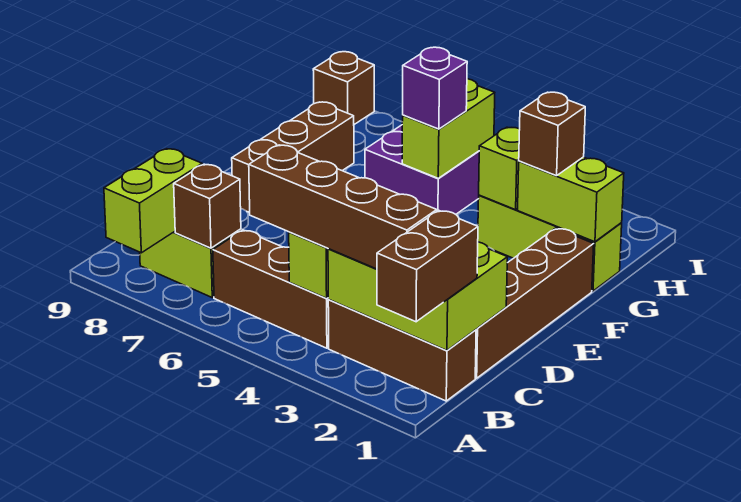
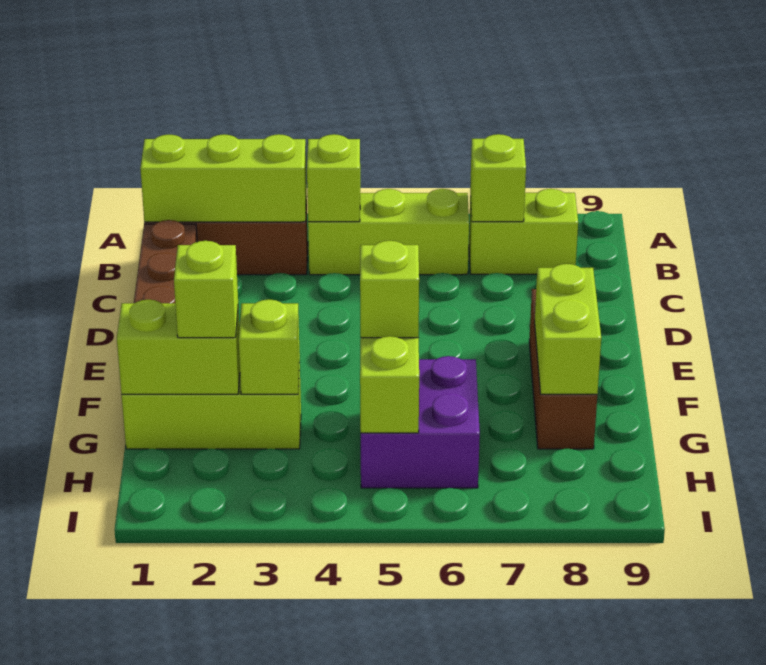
brown brick A1:B1 level 3 -> none
lime brick A8:B8 level 2 -> lime brick F8:G8 level 2
lime brick B1:C3 level 2 -> lime brick B1:B3 level 2
brown brick B2:B5 level 3 -> none
brown brick B4:B6 level 1 -> lime brick B4:B6 level 1
brown brick B7 level 2 -> lime brick B7 level 2
brown brick G2 level 3 -> lime brick G2 level 3
purple brick G5 level 3 -> lime brick G5 level 3
brown brick I9 level 1 -> none

